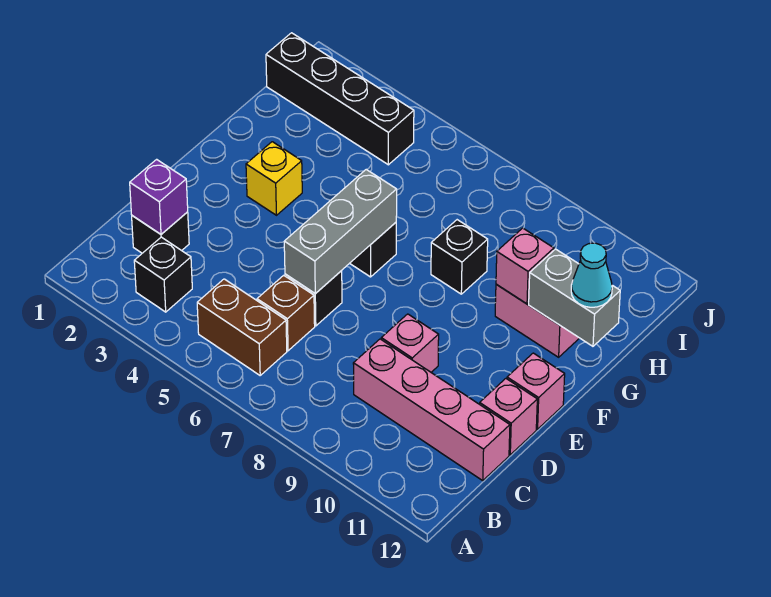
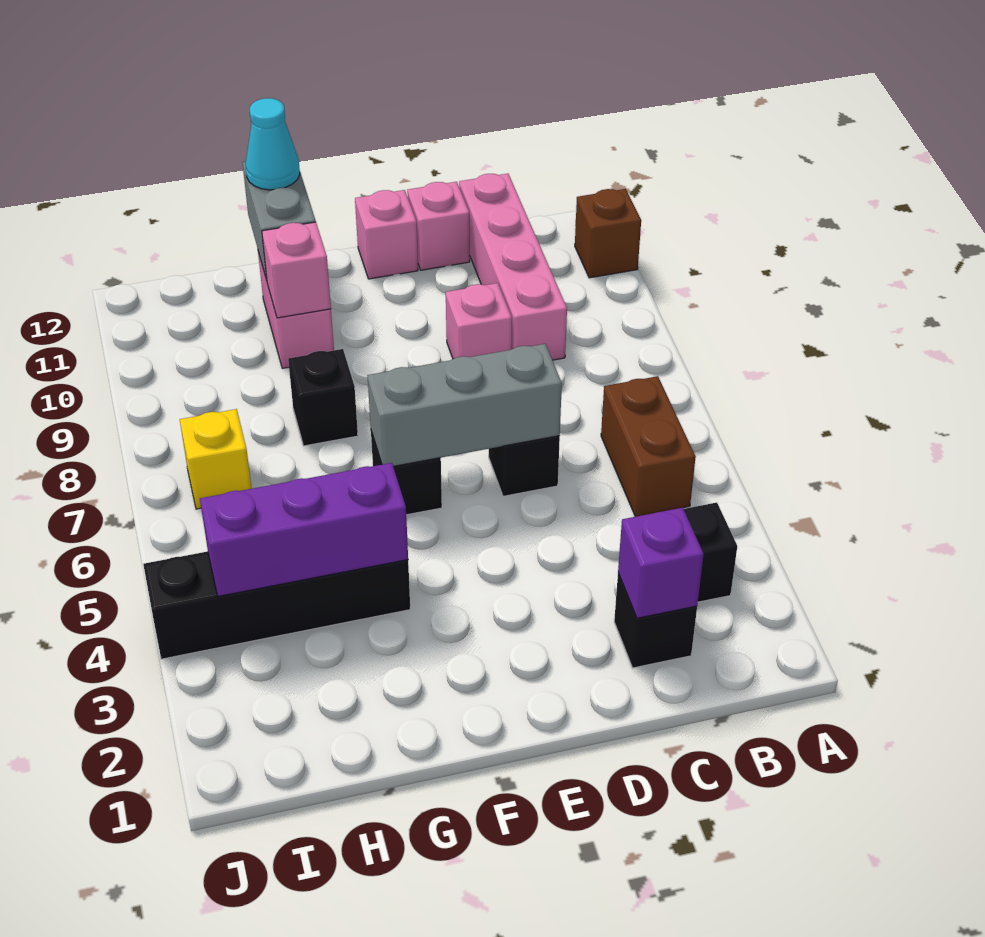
brown brick C6 level 1 -> brown brick A11 level 1
yellow brick F3 level 1 -> yellow brick I7 level 1
none -> purple brick G4:I4 level 2
black brick I1:I4 level 1 -> black brick G4:J4 level 1

